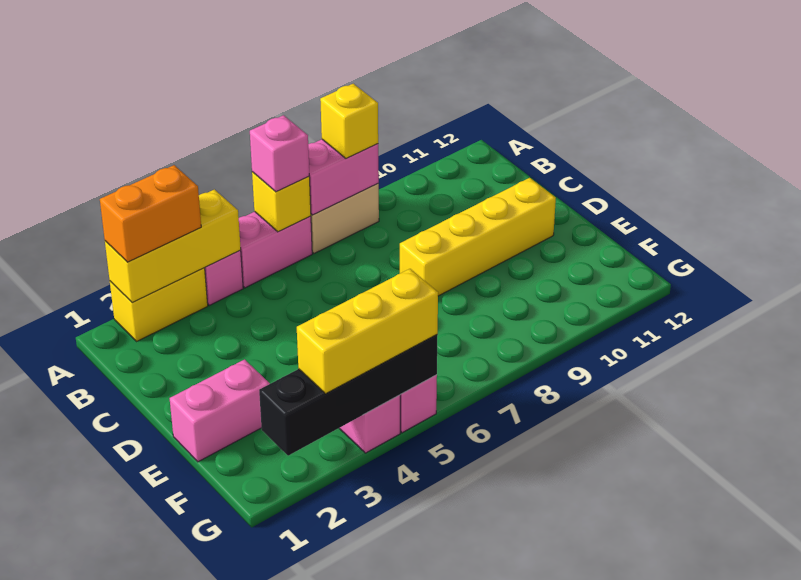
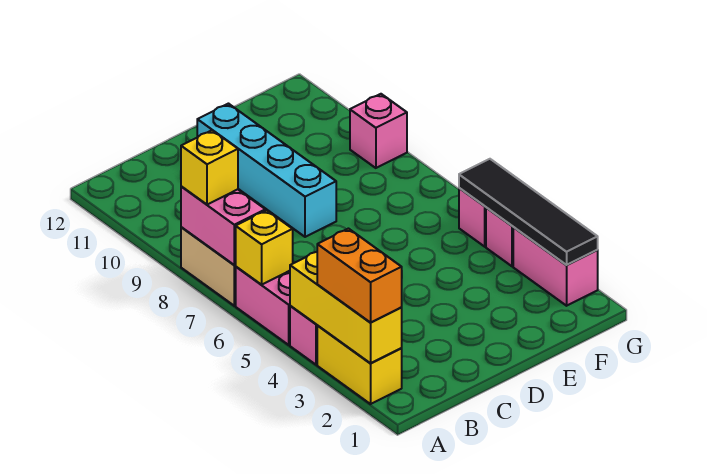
pink brick A6 level 3 -> pink brick G9 level 1
yellow brick D8:D11 level 1 -> cyan brick D8:D11 level 1
pink brick E1:E2 level 1 -> pink brick G2:G3 level 1
black brick G2:G5 level 2 -> black tile G2:G5 level 2
yellow brick G3:G5 level 3 -> none

